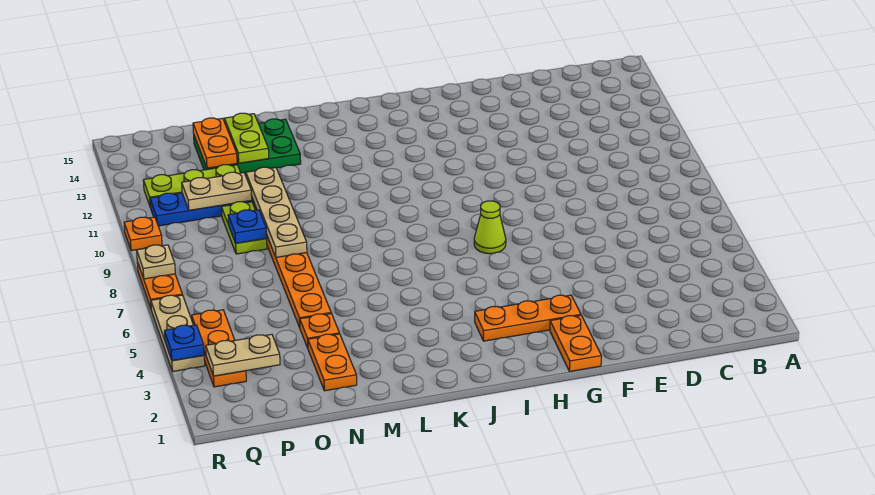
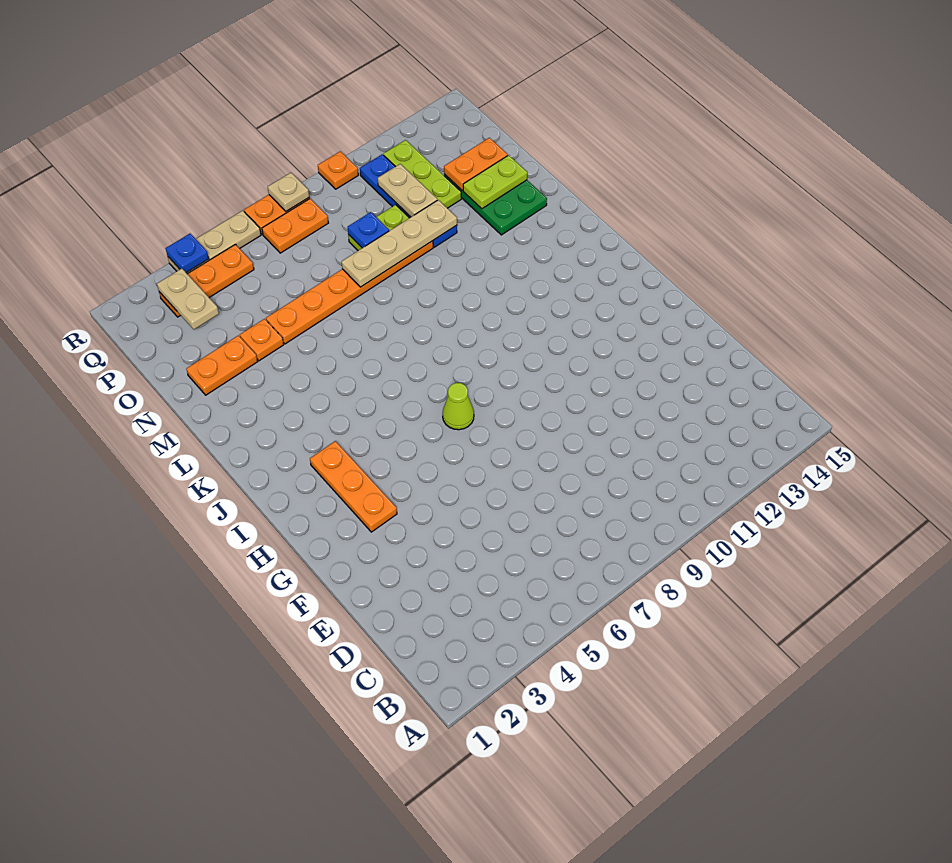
orange plate G1:G2 level 1 -> orange plate Q7:Q8 level 1

